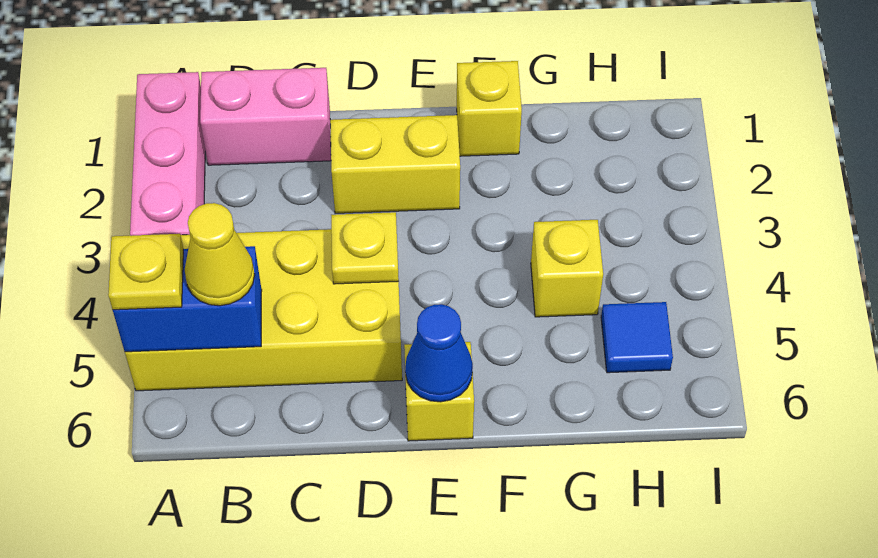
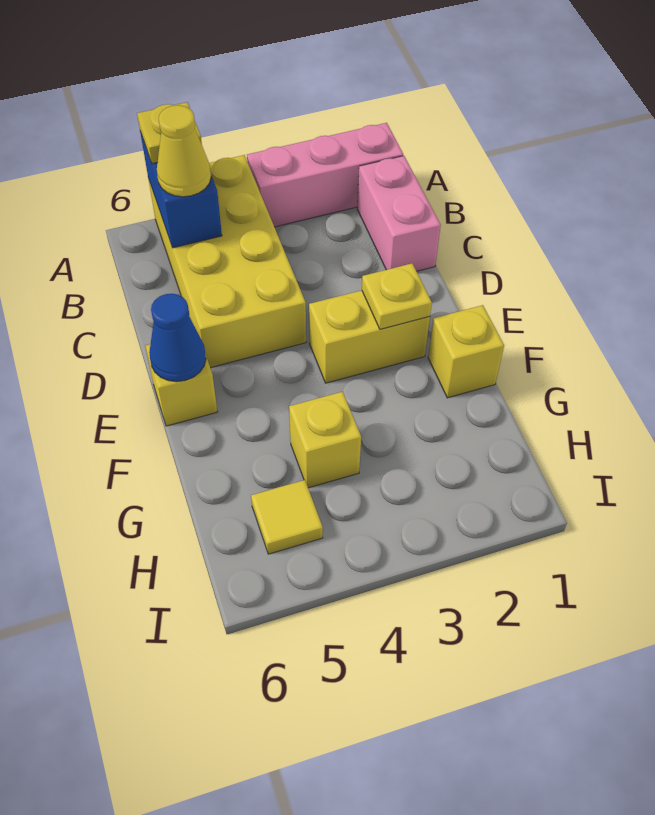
yellow brick D2:E2 level 1 -> yellow brick E2:E3 level 1
yellow plate D4 level 2 -> yellow plate E2 level 2
blue tile H5 level 1 -> yellow tile H5 level 1

